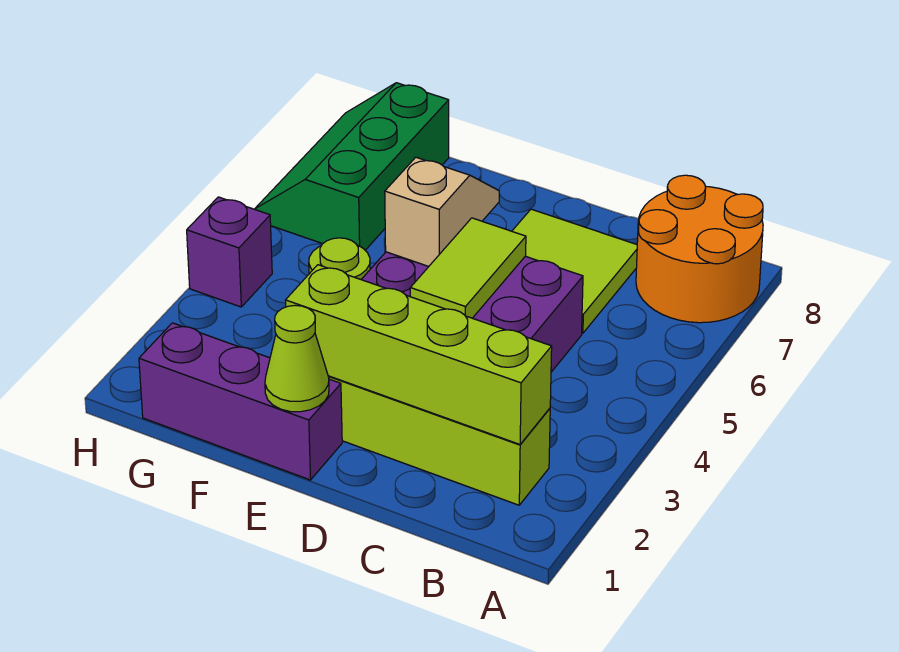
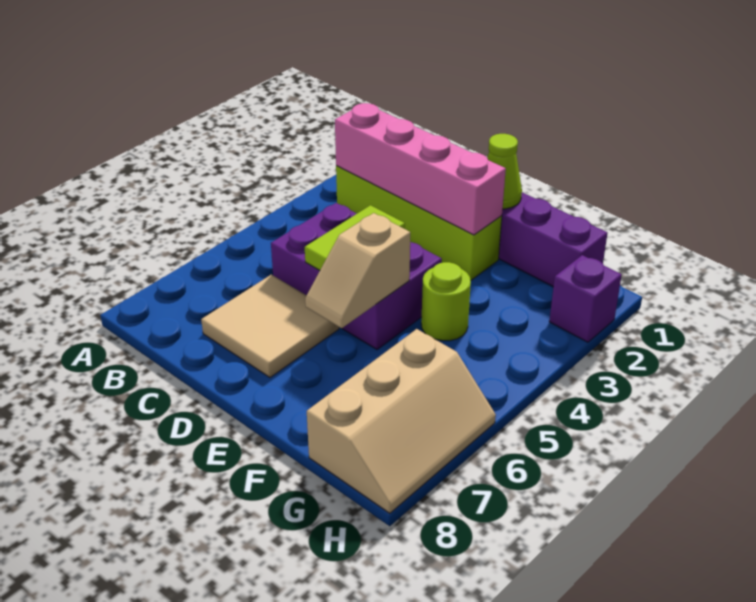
orange round brick A7:B8 level 1 -> none
lime brick B2:E2 level 2 -> pink brick B2:E2 level 2
lime tile C6:D7 level 1 -> tan tile C6:D7 level 1
green slope G6:H8 level 1 top G -> tan slope G6:H8 level 1 top G
purple brick H4 level 1 -> purple brick H2 level 1

